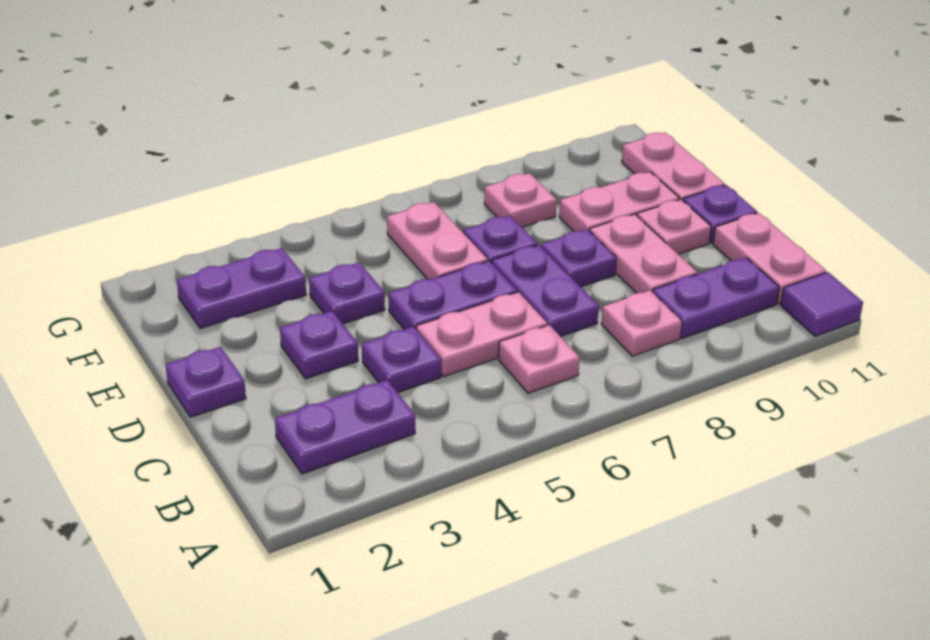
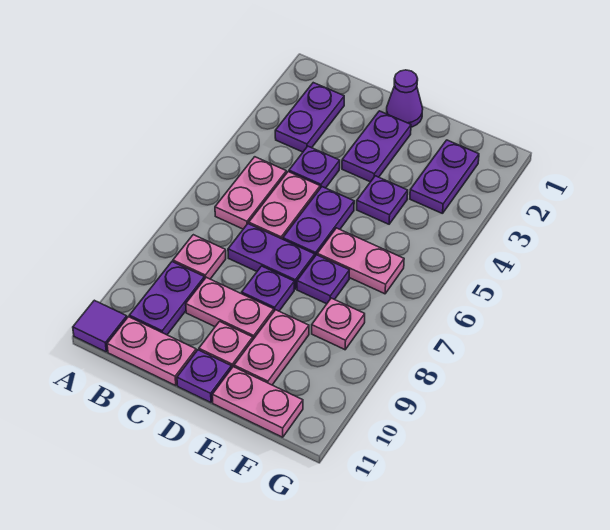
pink plate B6 level 1 -> pink plate B5:B6 level 1
purple plate D1 level 1 -> purple cone D1 level 1
purple plate D3 level 1 -> purple plate D2:D3 level 1

